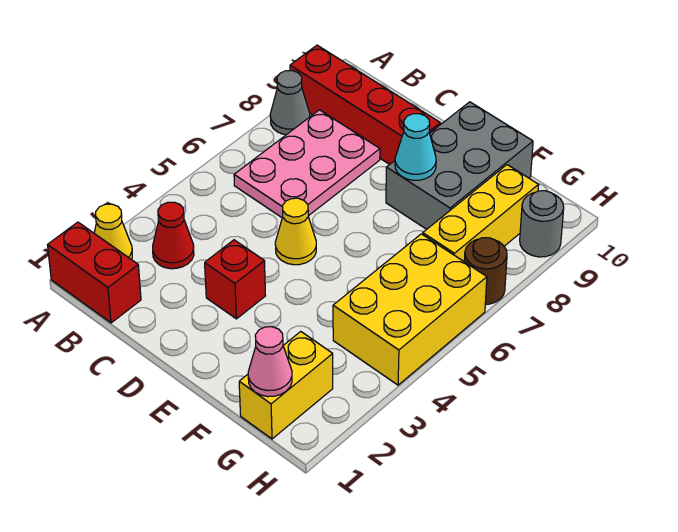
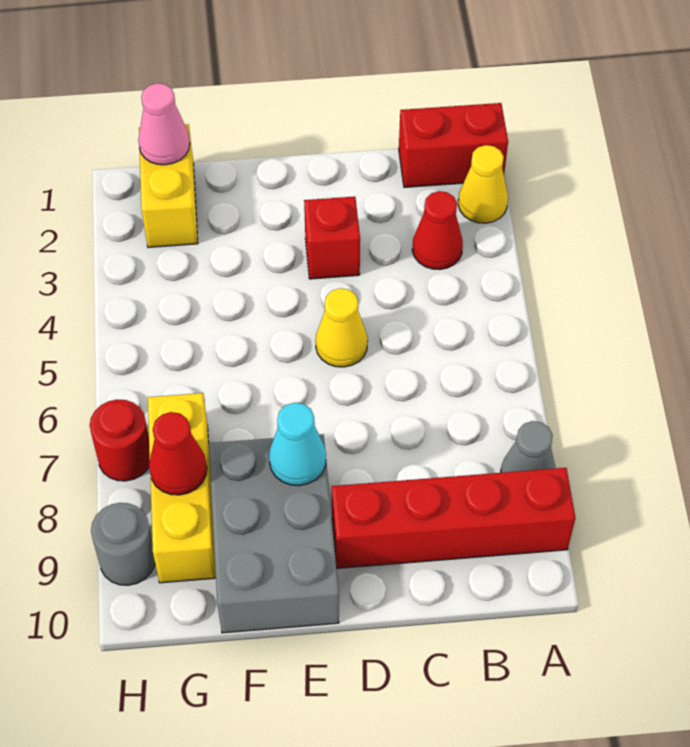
pink plate B6:C8 level 1 -> none
yellow brick G4:H6 level 1 -> none
none -> red cone G8 level 2
brown round brick H7 level 1 -> red round brick H7 level 1

